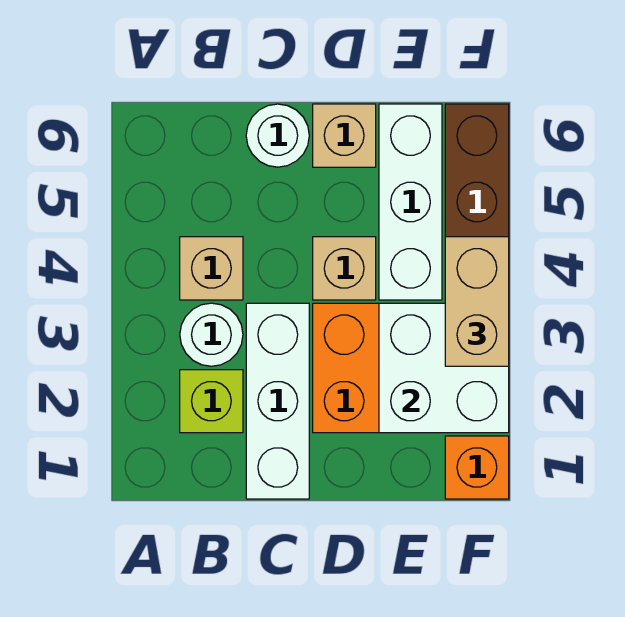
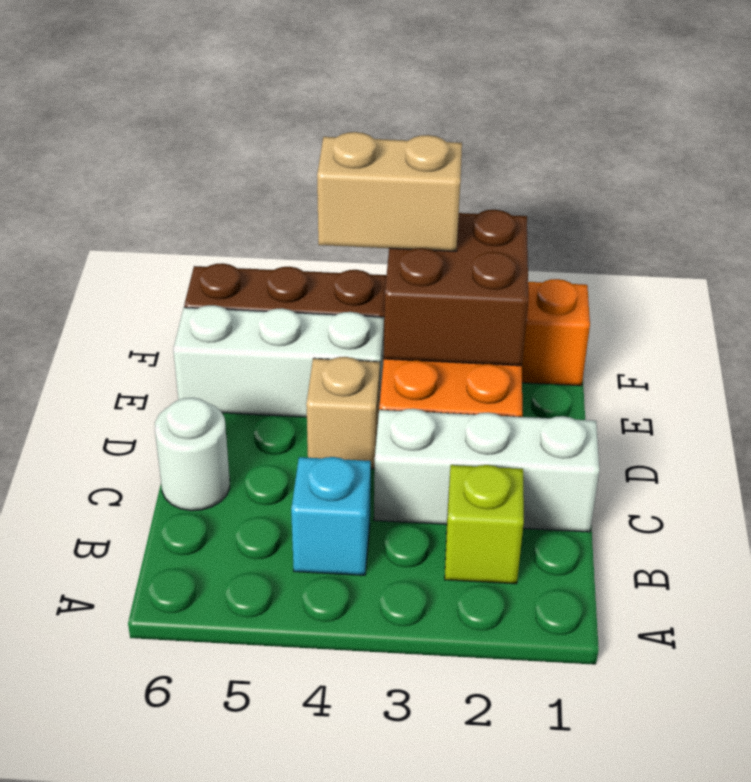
white round brick B3 level 1 -> none
tan brick B4 level 1 -> cyan brick B4 level 1
tan brick D6 level 1 -> none
white brick E2:F3 level 2 -> brown brick E2:F3 level 2

